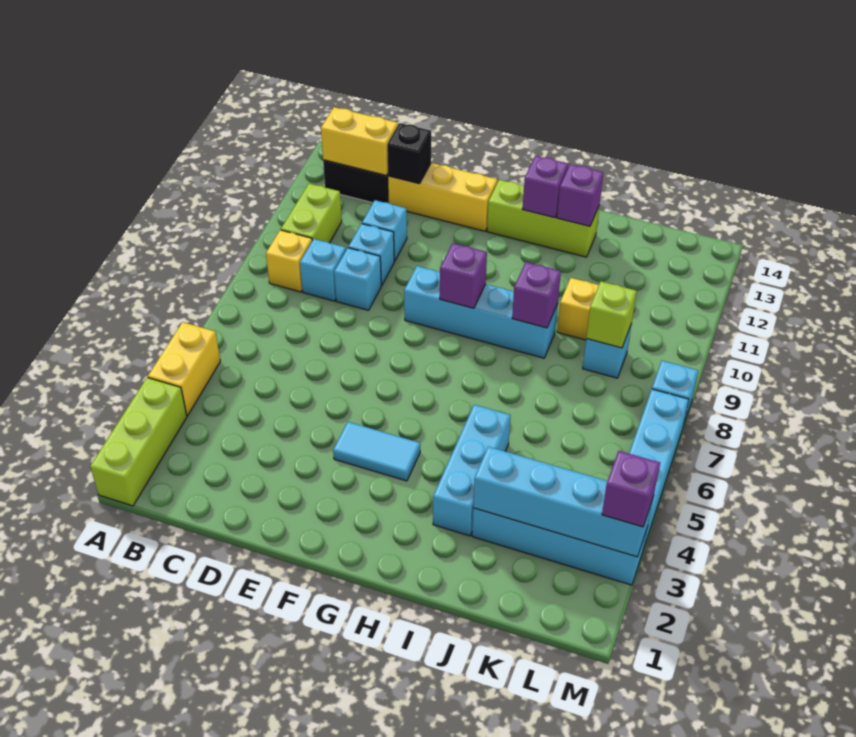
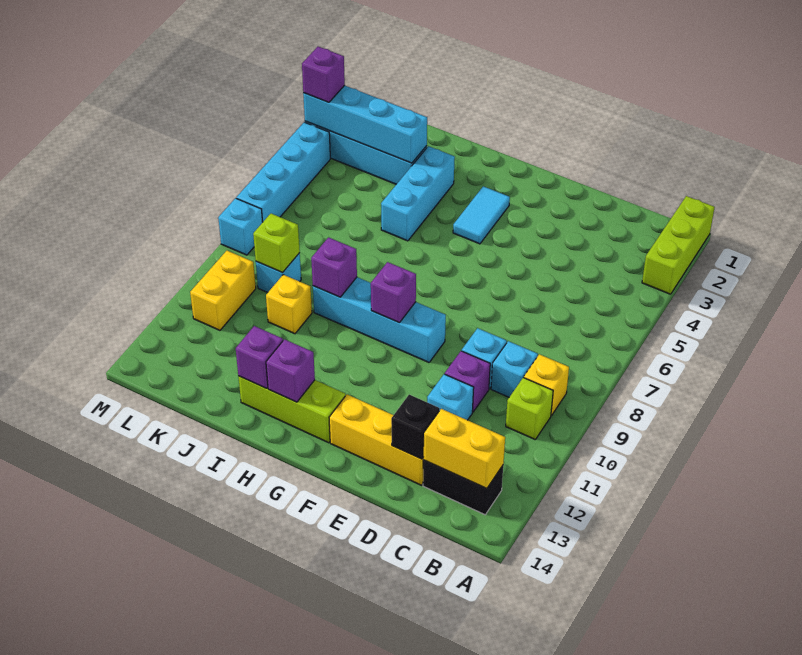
yellow brick A4:A5 level 1 -> yellow brick L10:L11 level 1
lime brick B10:B11 level 1 -> lime brick B10 level 1
cyan brick D10 level 1 -> purple brick D10 level 1
cyan tile F4:G4 level 1 -> cyan tile G3:G4 level 1

